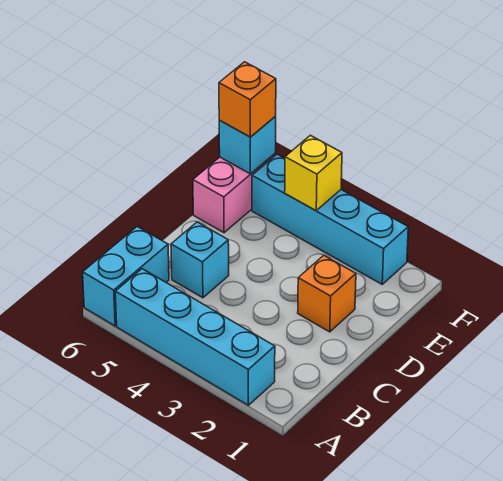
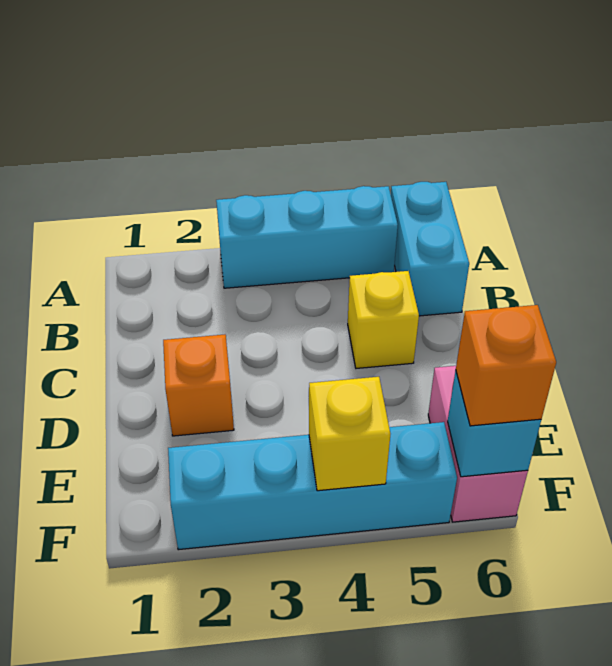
cyan brick A2:A5 level 1 -> cyan brick A3:A5 level 1
cyan brick C5 level 1 -> yellow brick C5 level 1

